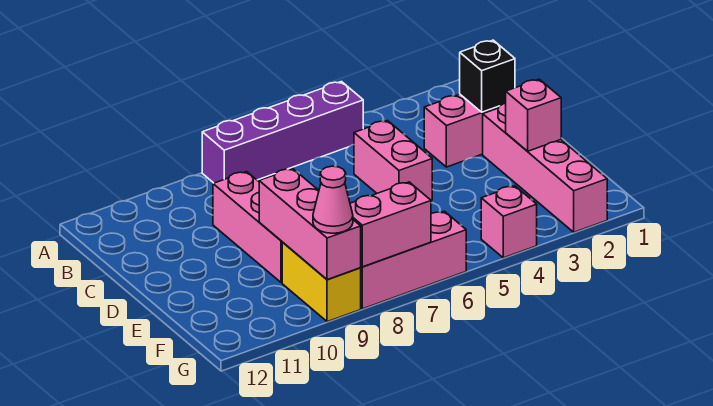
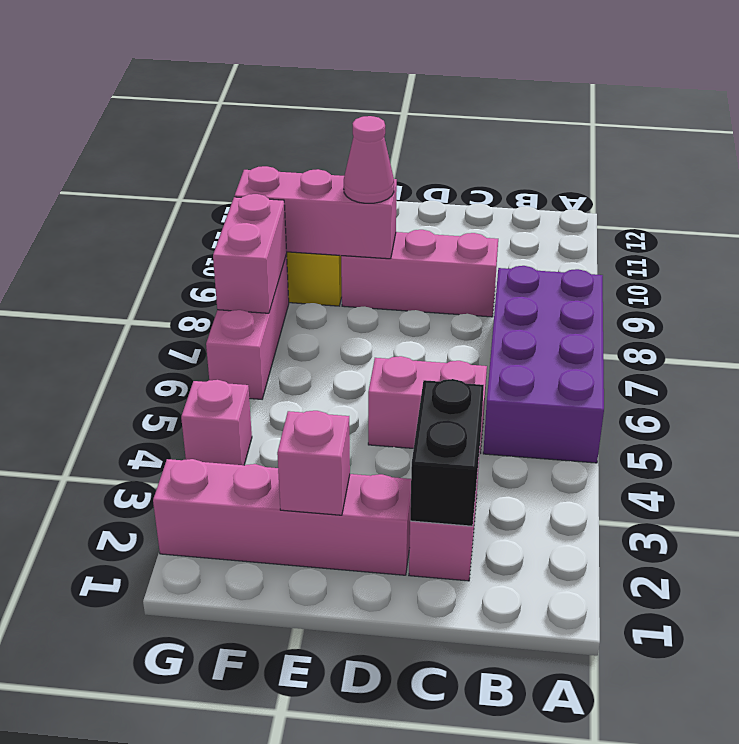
purple brick A5:A8 level 1 -> purple brick A5:B8 level 1
black brick C2 level 2 -> black brick C2:C3 level 2
pink cone G9 level 3 -> pink cone E9 level 3

